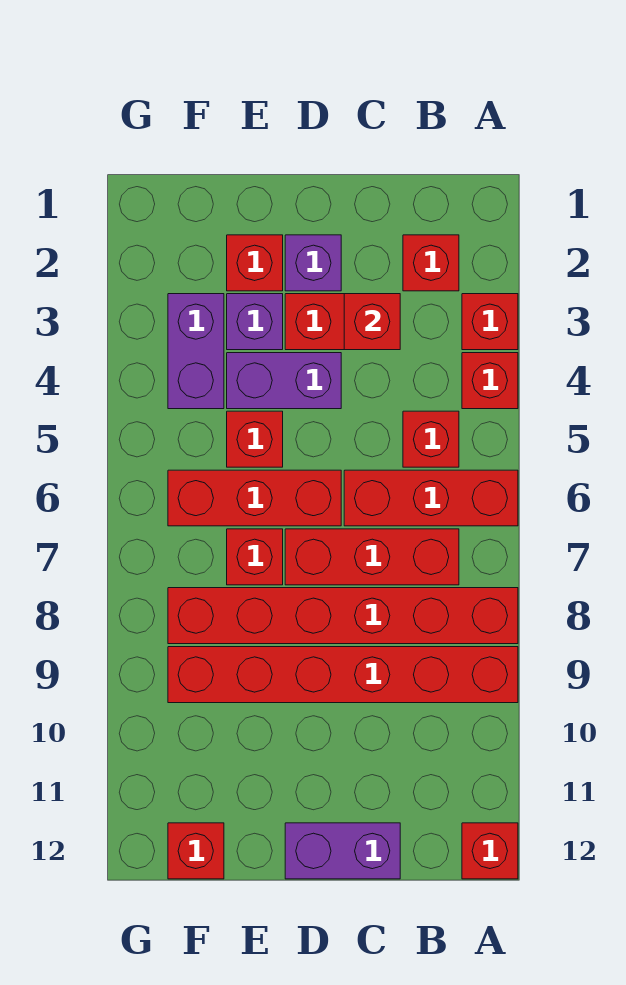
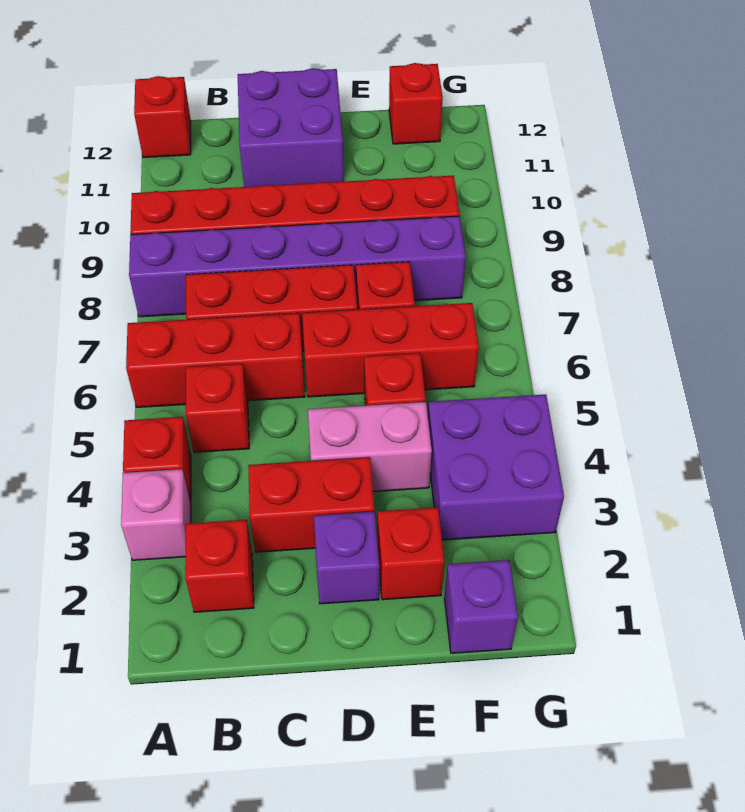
red brick A3 level 1 -> pink brick A3 level 1
red brick A8:F8 level 1 -> purple brick A8:F8 level 1
red brick C3 level 2 -> none
purple brick C12:D12 level 1 -> purple brick C11:D12 level 1
purple brick D4:E4 level 1 -> pink brick D4:E4 level 1
purple brick E3 level 1 -> purple brick F1 level 1
purple brick F3:F4 level 1 -> purple brick F3:G4 level 1

